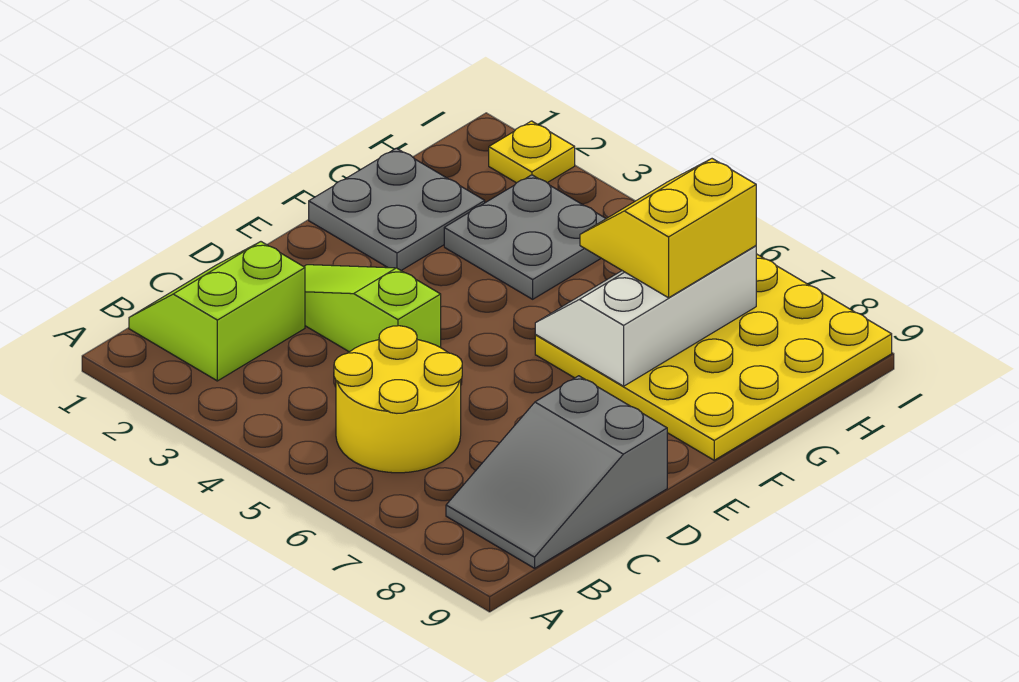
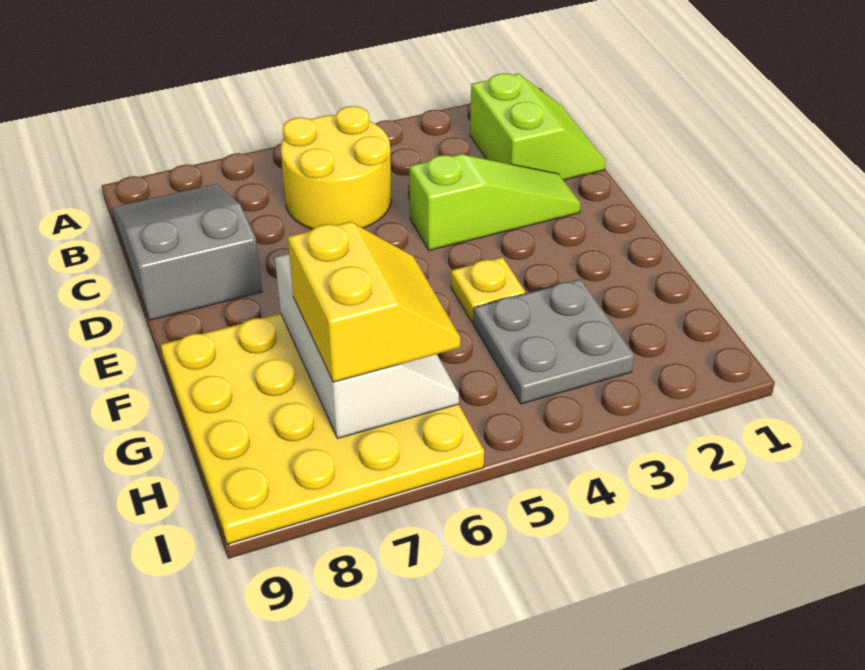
grey plate F1:G2 level 1 -> none
yellow plate I2 level 1 -> yellow plate F4 level 1

